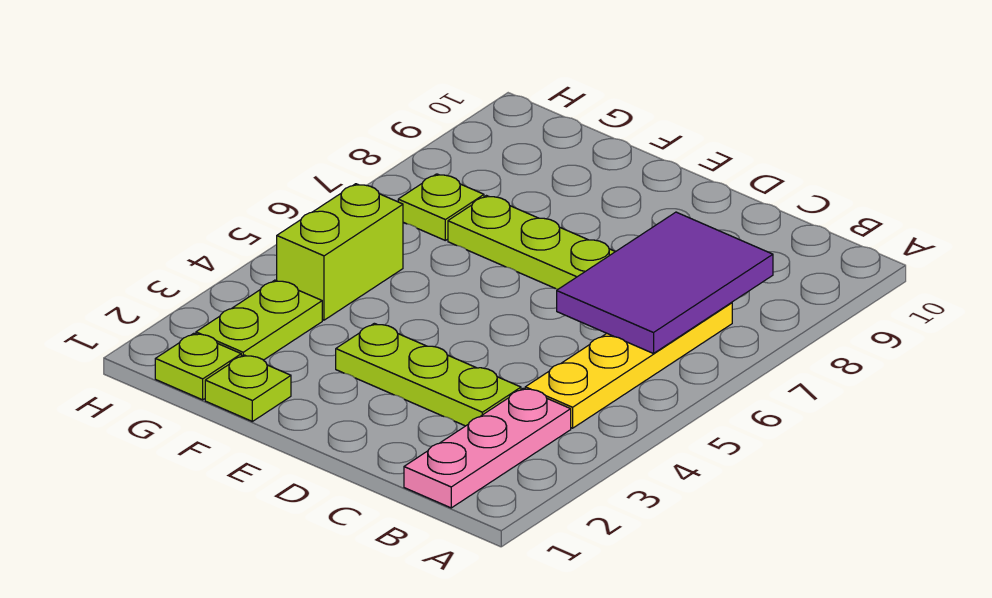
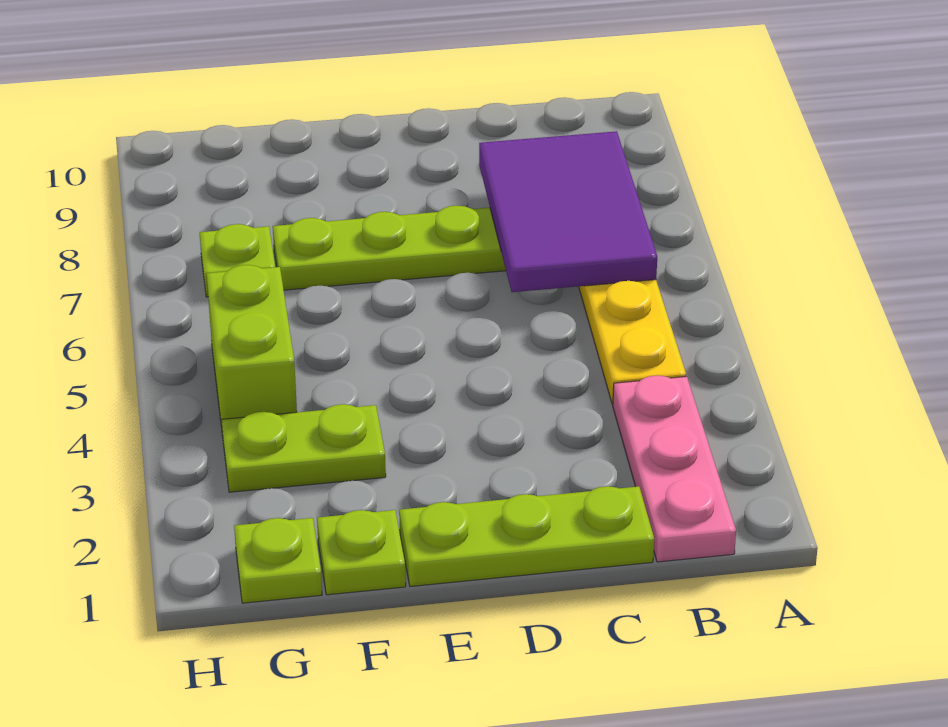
lime plate C3:E3 level 1 -> lime plate C1:E1 level 1
lime plate G2:G3 level 1 -> lime plate F3:G3 level 1

